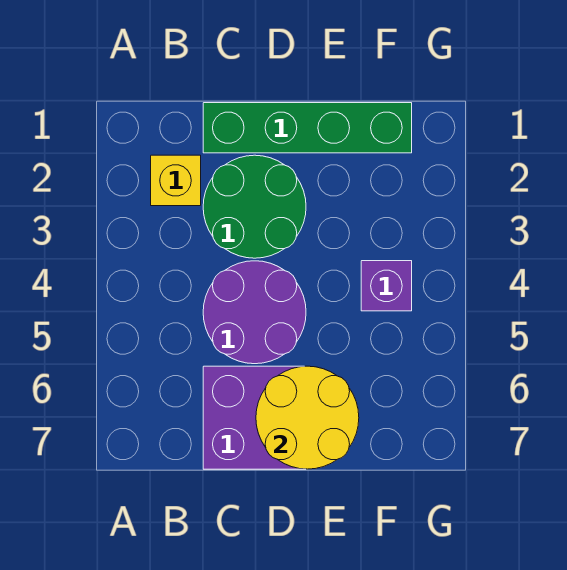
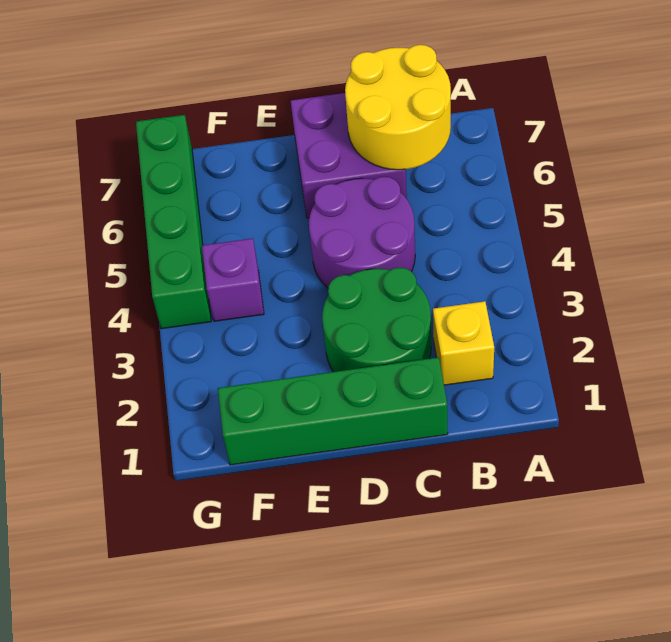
yellow round brick D6:E7 level 2 -> yellow round brick B6:C7 level 2
none -> green brick G4:G7 level 1

